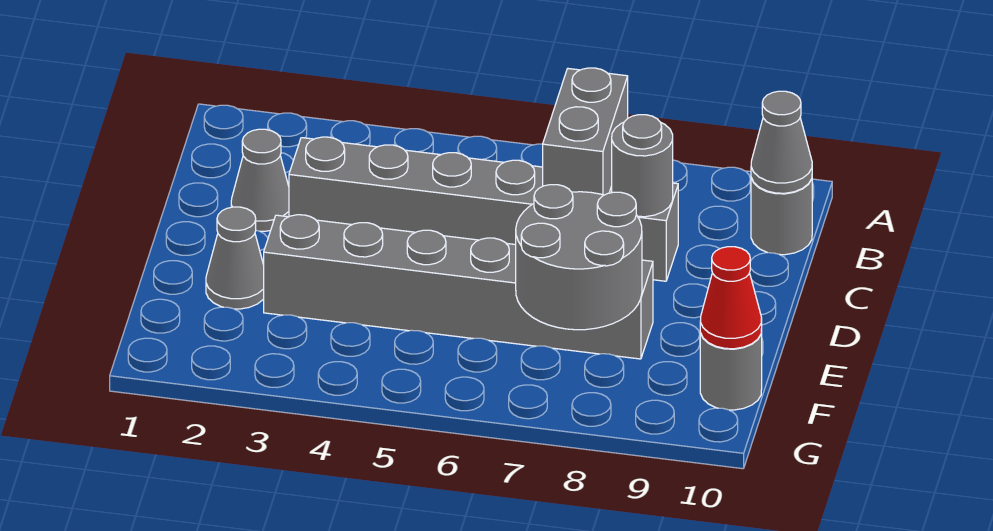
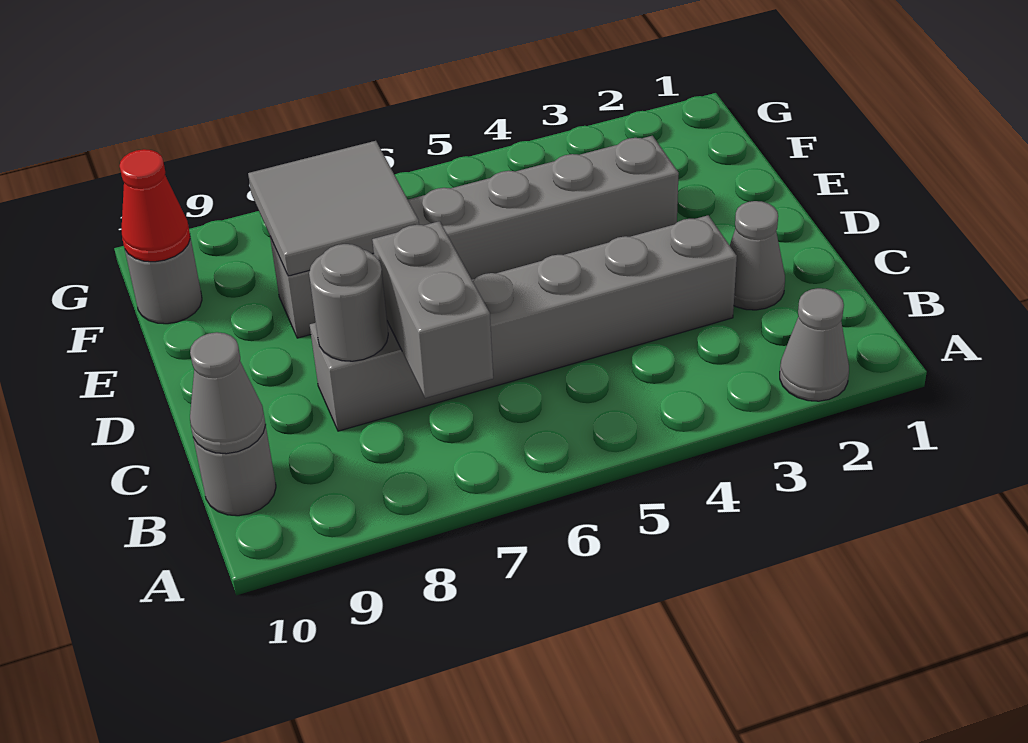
grey cone E2 level 1 -> grey cone A2 level 1
grey round brick E7:F8 level 2 -> grey tile E7:F8 level 2

